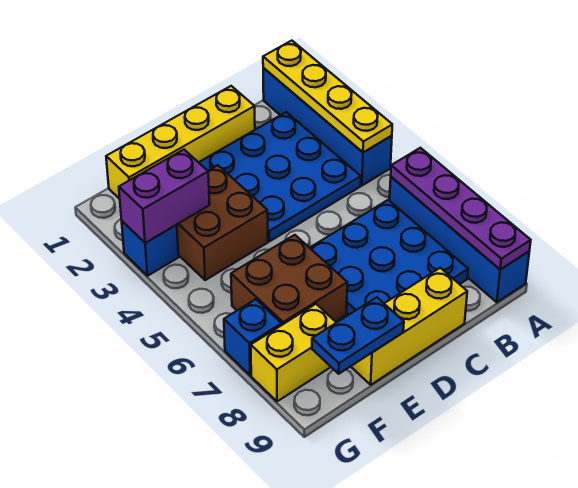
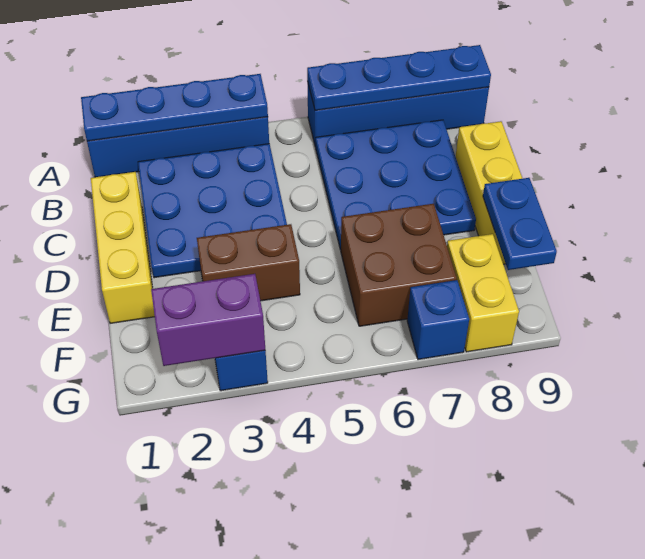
yellow plate A1:A4 level 2 -> blue plate A1:A4 level 2
purple plate A6:A9 level 2 -> blue plate A6:A9 level 2
yellow brick C1:F1 level 1 -> yellow brick C1:E1 level 1
brown brick E3:F4 level 1 -> brown brick E3:E4 level 1
purple brick F3:G3 level 2 -> purple brick G2:G3 level 2

